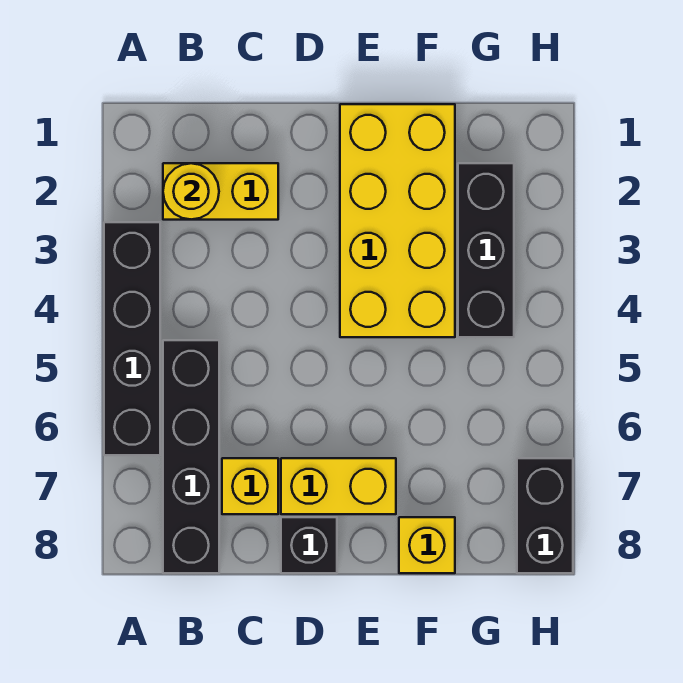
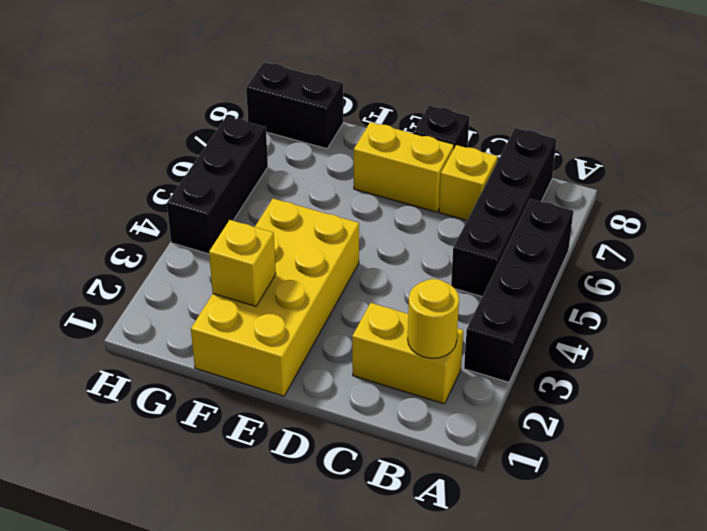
yellow brick F8 level 1 -> yellow brick F2 level 2
black brick G2:G4 level 1 -> black brick H4:H6 level 1
black brick H7:H8 level 1 -> black brick G8:H8 level 1

